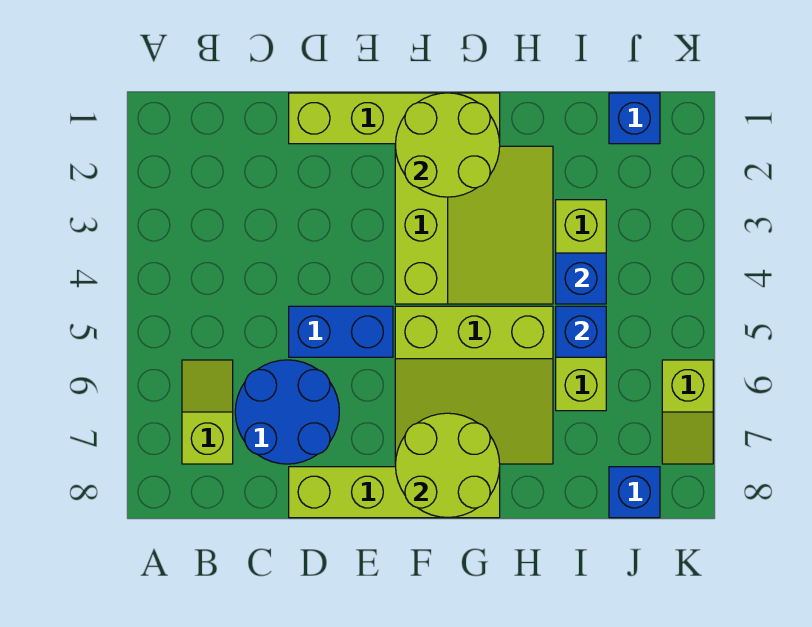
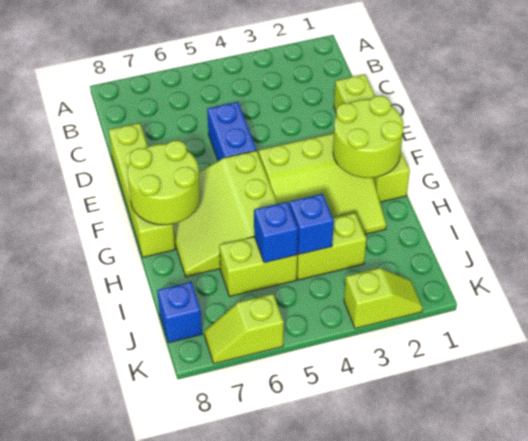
lime slope B6:B7 level 1 top 7 -> lime slope K2:K3 level 1 top 3
blue round brick C6:D7 level 1 -> none
blue brick J1 level 1 -> none

